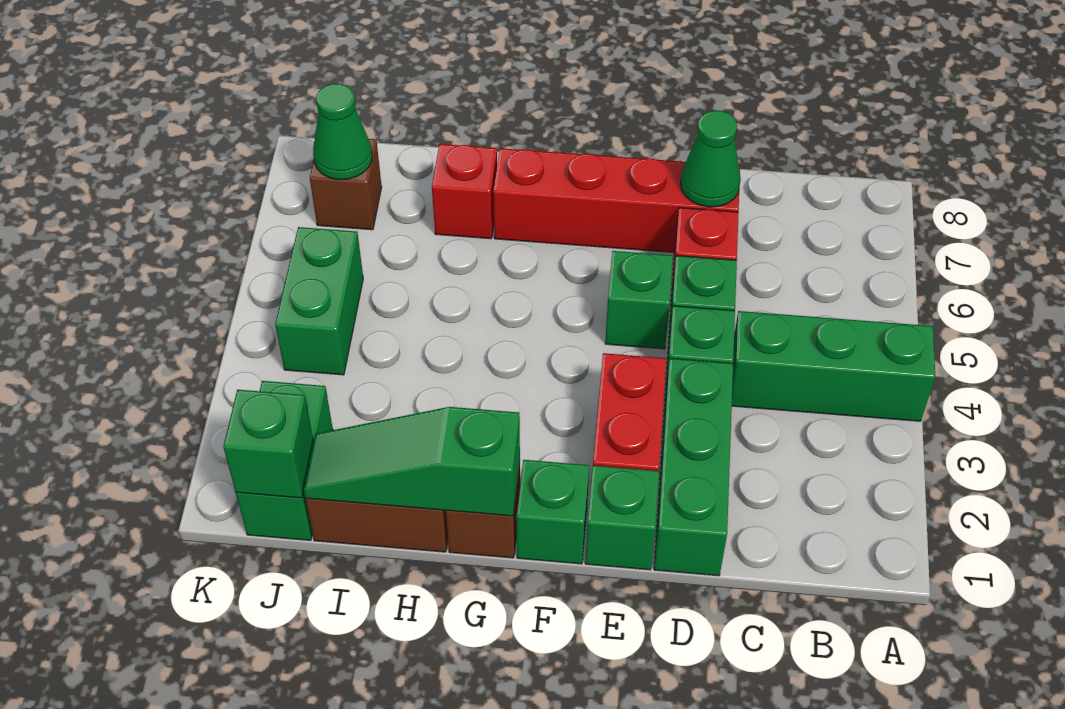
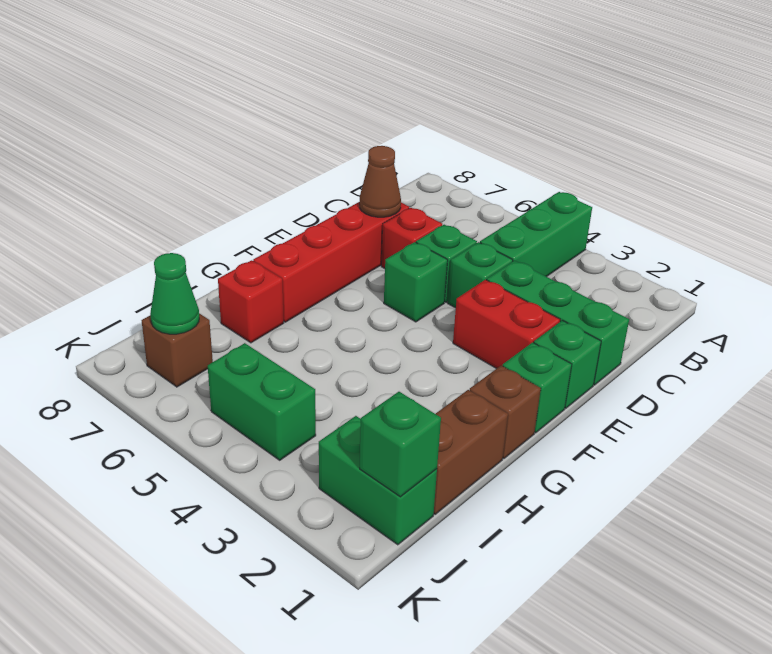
green cone D7 level 2 -> brown cone D7 level 2
green slope G1:I1 level 2 top G -> none

